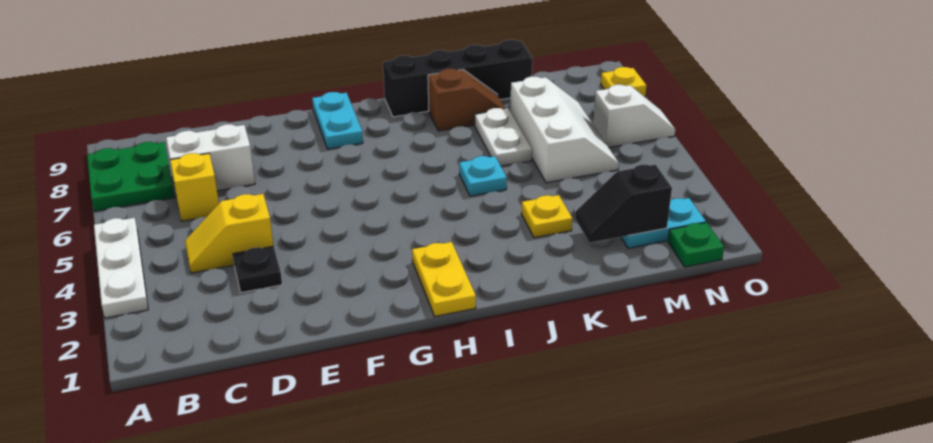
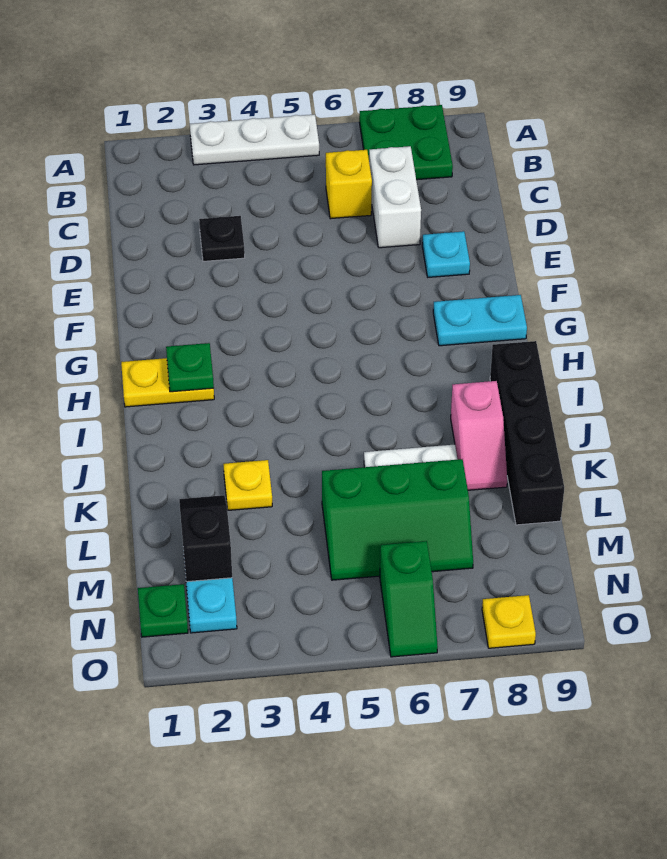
yellow slope C4:D4 level 1 top D -> none
none -> green plate H2 level 2
cyan plate J5 level 1 -> cyan plate E8 level 1
brown slope J8:K8 level 1 top J -> pink slope J8:K8 level 1 top J
white slope L5:M7 level 1 top L -> green slope L5:M7 level 1 top L
white slope N6:O6 level 1 top N -> green slope N6:O6 level 1 top N

